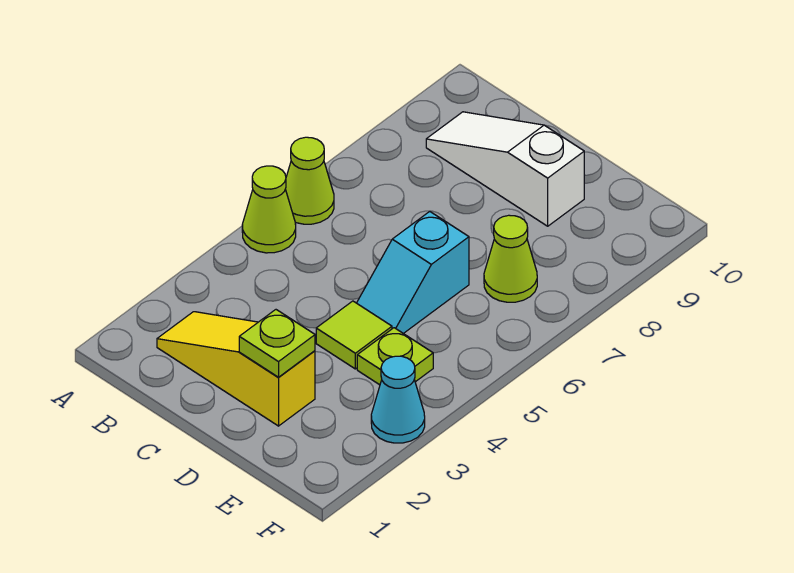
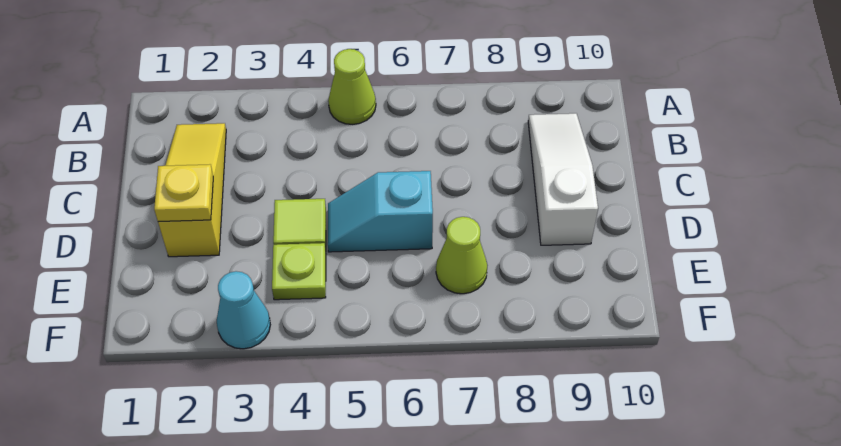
lime cone A6 level 1 -> none
lime plate D2 level 2 -> yellow plate D2 level 2

